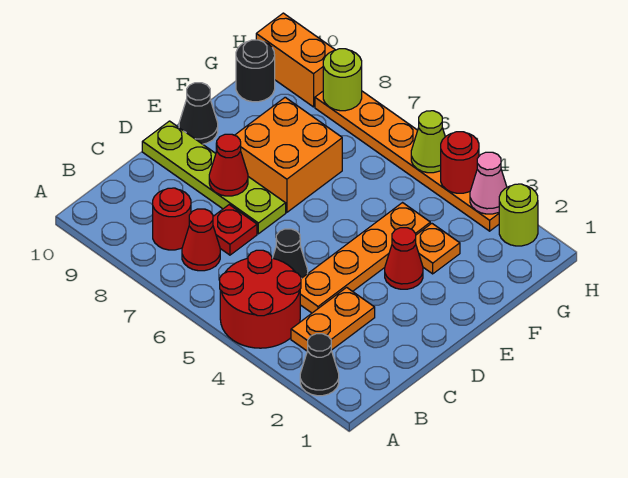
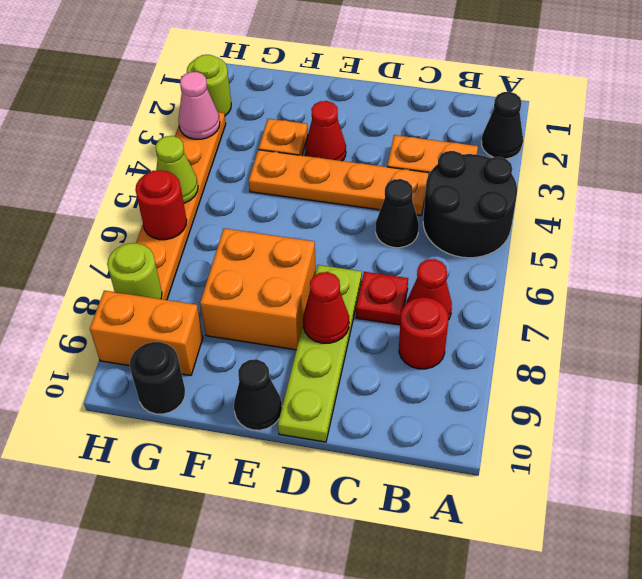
red round brick A4:B5 level 1 -> black round brick A4:B5 level 1
red round brick H4 level 2 -> red round brick H6 level 2
orange brick H9:H10 level 1 -> orange brick G9:H9 level 1

